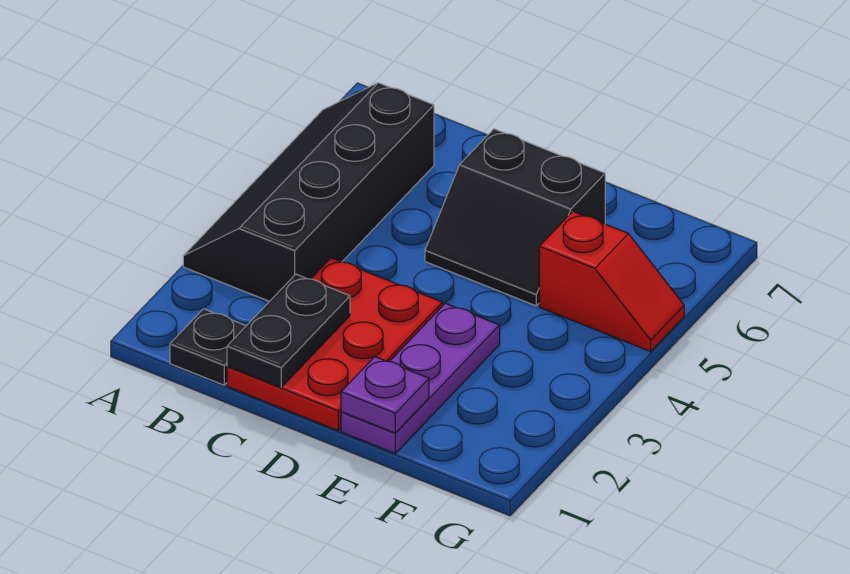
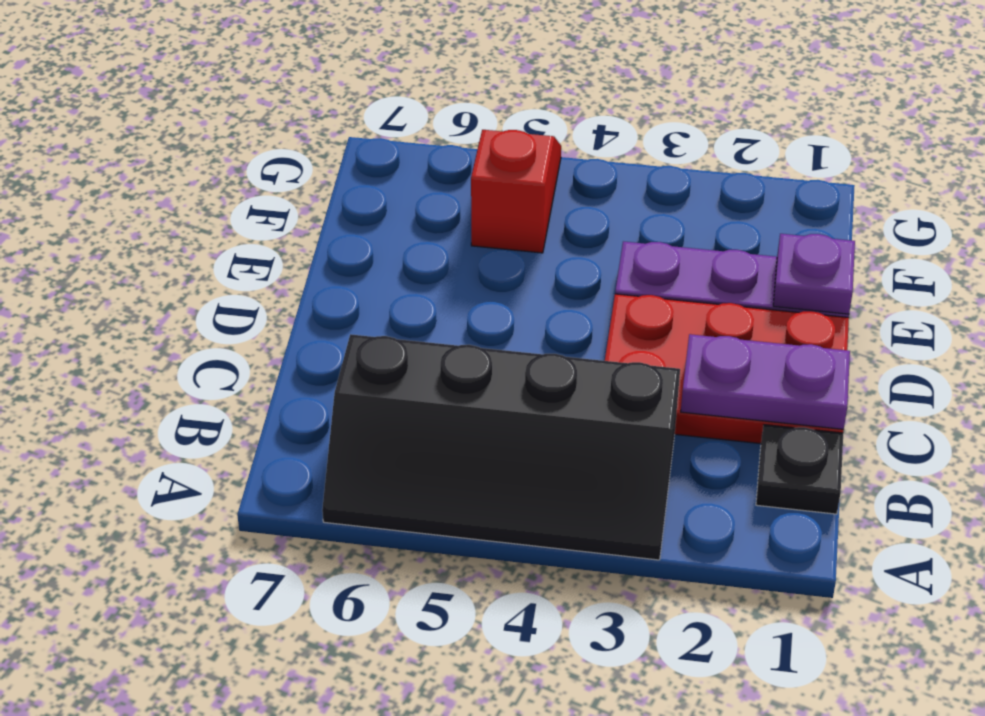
black plate C1:C2 level 2 -> purple plate C1:C2 level 2
black slope D5:E6 level 1 top 6 -> none

